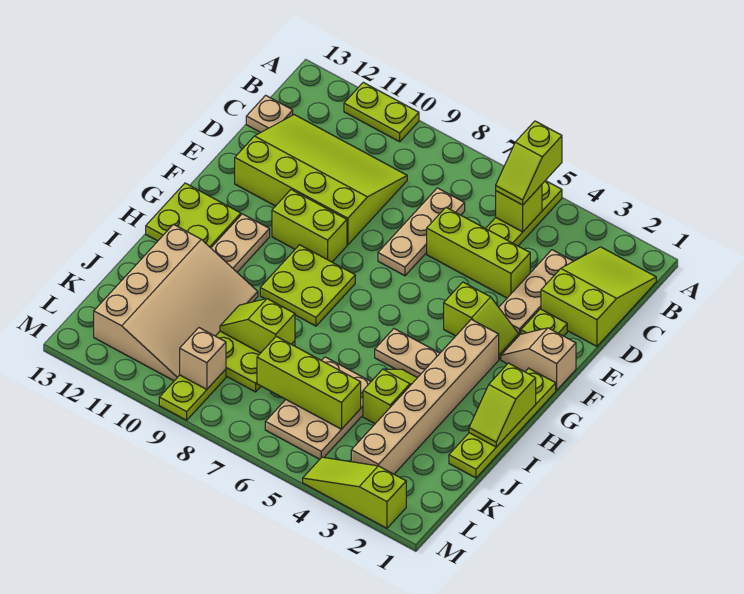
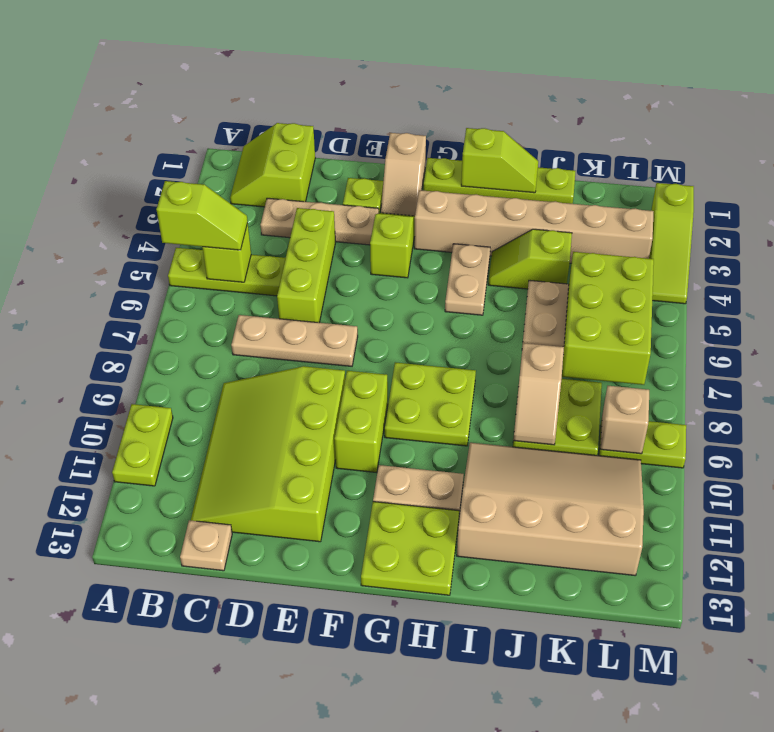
lime slope B1:D2 level 1 top D -> lime slope B1:C2 level 1 top C
lime slope J8:J9 level 2 top 8 -> tan slope J8:J9 level 2 top 8
lime brick K5:K7 level 2 -> lime brick K5:L7 level 2

